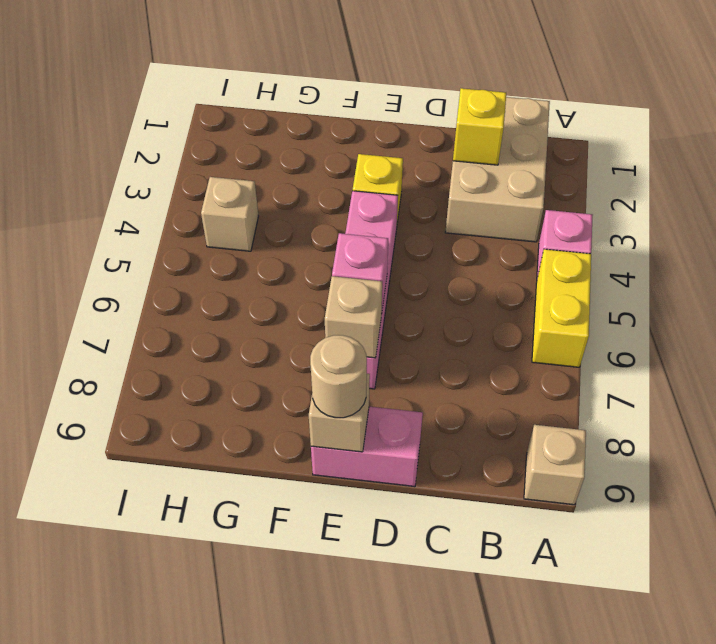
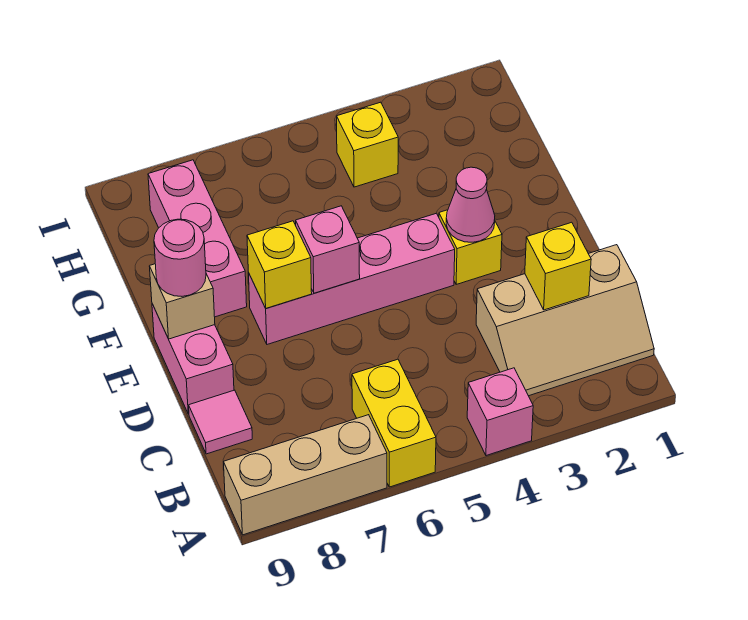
yellow brick A5:A6 level 1 -> yellow brick A6:B6 level 1
tan brick A9 level 1 -> tan brick A7:A9 level 1
tan brick B1:C3 level 1 -> tan slope B1:C3 level 1 top C
none -> pink tile C9 level 1
none -> pink cone E3 level 2
tan brick E7 level 2 -> yellow brick E7 level 2
tan round brick E9 level 3 -> pink round brick E9 level 3
none -> pink brick F8:H8 level 1
tan brick H4 level 1 -> yellow brick H4 level 1

